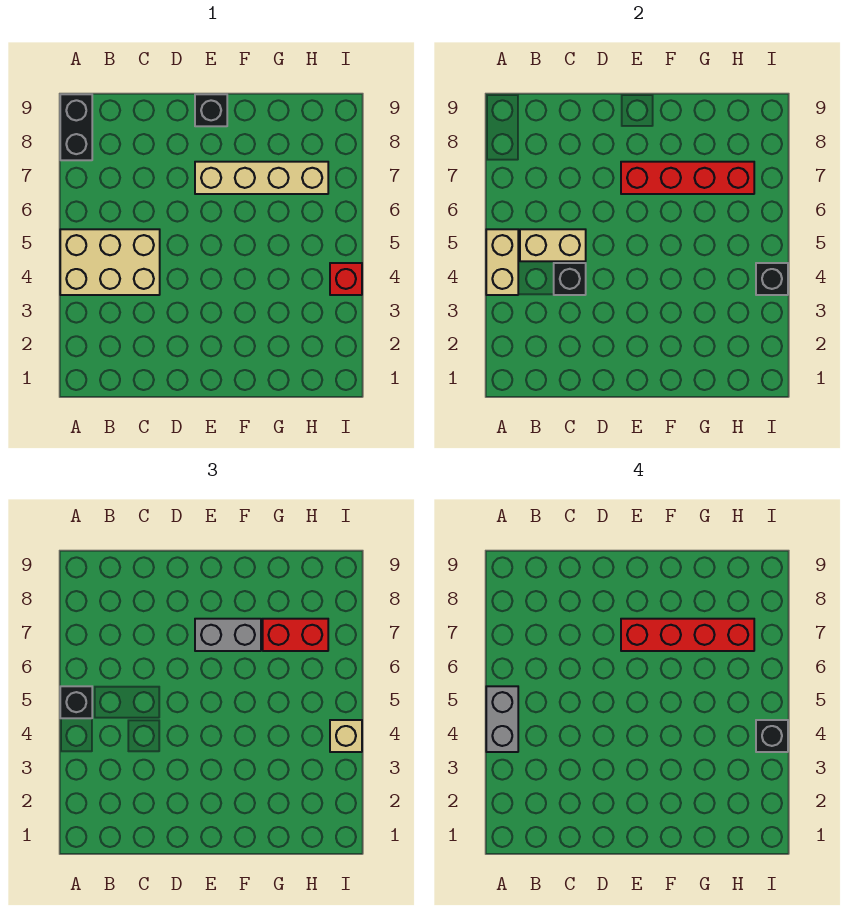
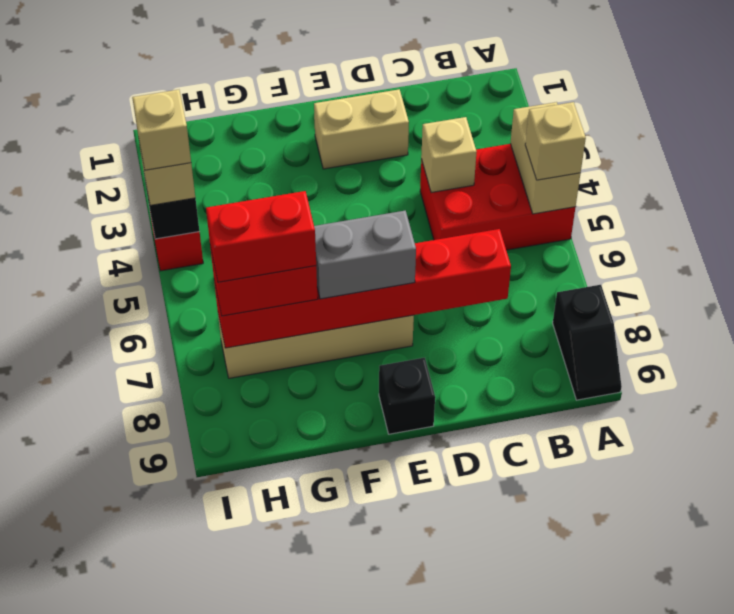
tan brick A4:C5 level 1 -> red brick A4:C5 level 1
grey brick A4:A5 level 4 -> none
black brick A5 level 3 -> tan brick A5 level 3
black brick A8:A9 level 1 -> black slope A8:A9 level 1 top 8
tan brick B5:C5 level 2 -> tan brick D2:E2 level 1
black brick C4 level 2 -> tan brick C4 level 2
red brick E7:H7 level 2 -> red brick C7:H7 level 2
red brick E7:H7 level 4 -> red brick G7:H7 level 4
black brick I4 level 4 -> tan brick I4 level 4

